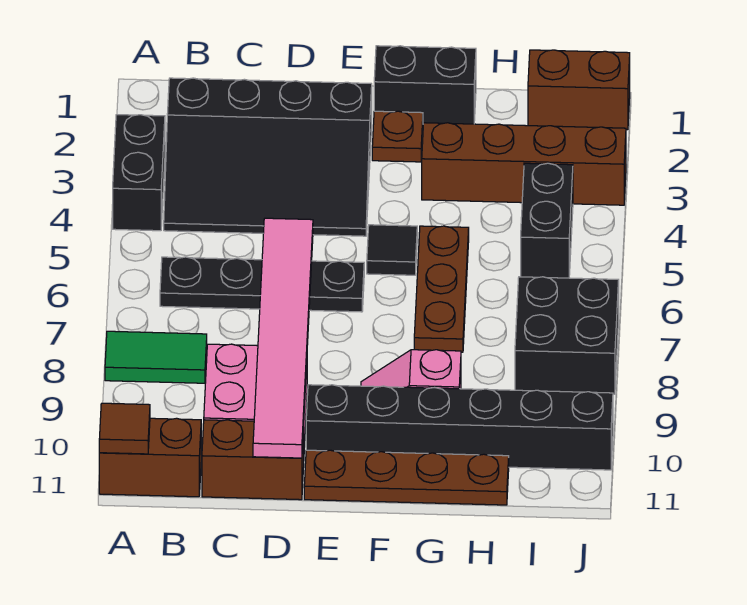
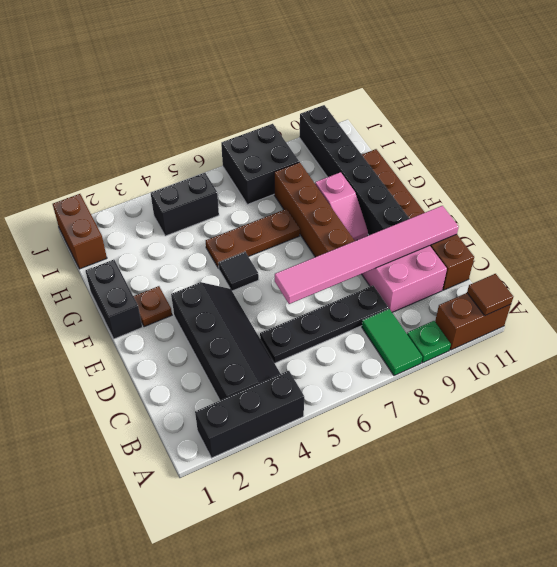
black brick A3:A4 level 1 -> black brick A2:A4 level 1
none -> green plate A9 level 1
brown brick A11:B11 level 1 -> brown brick A10:A11 level 1
black slope B2:E4 level 1 top 2 -> black slope B3:E4 level 1 top 3
black plate B6:E6 level 1 -> black plate C5:C8 level 1
brown brick G3:J3 level 1 -> brown brick E8:H8 level 1

